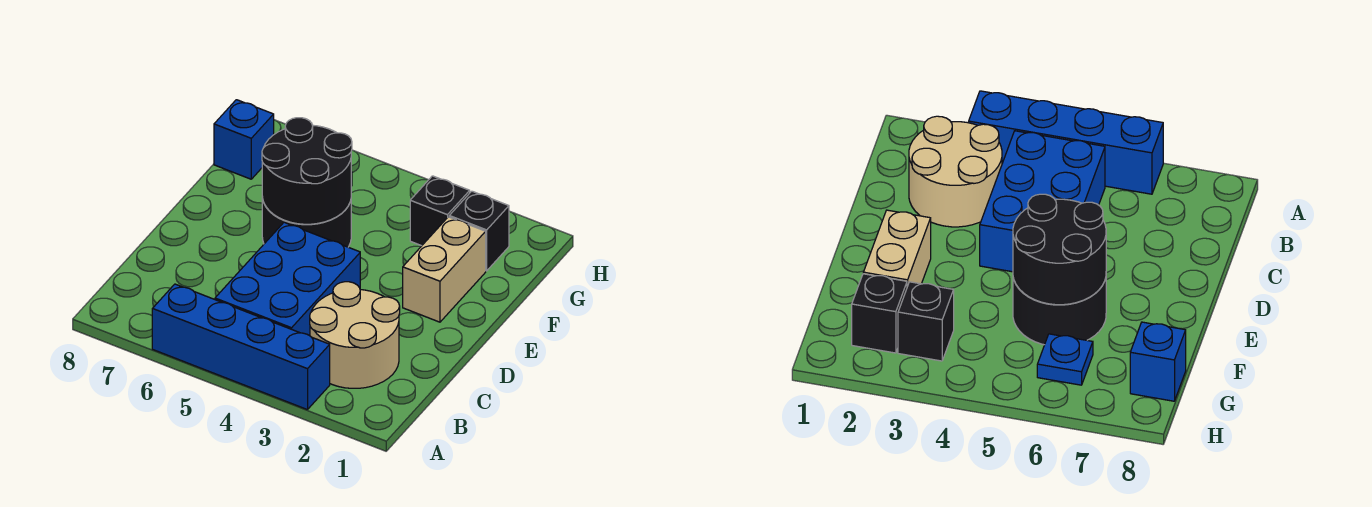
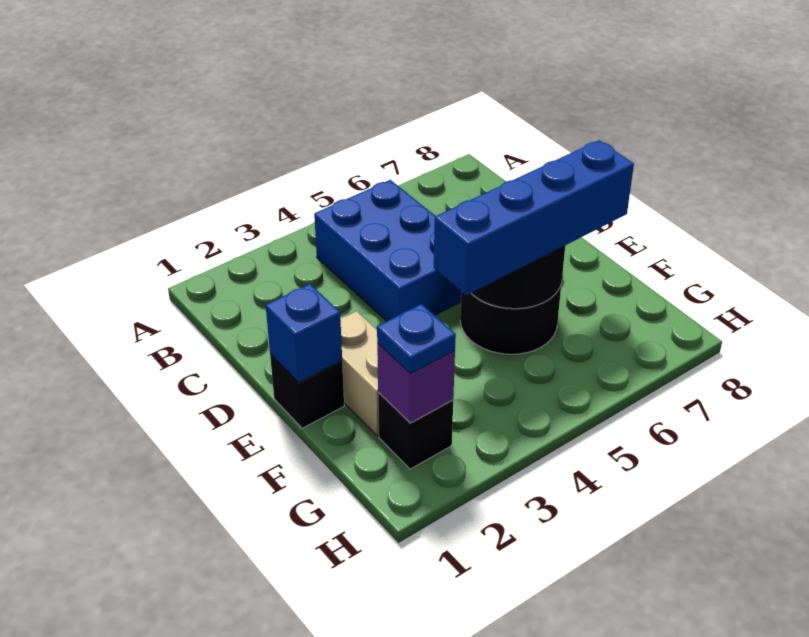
blue brick A3:A6 level 1 -> blue brick F4:F7 level 3
tan round brick B2:C3 level 1 -> none
none -> purple brick G2 level 2
black brick G3 level 1 -> black brick E1 level 1
blue plate G6 level 1 -> blue plate G2 level 3
blue brick G8 level 1 -> blue brick E1 level 2

